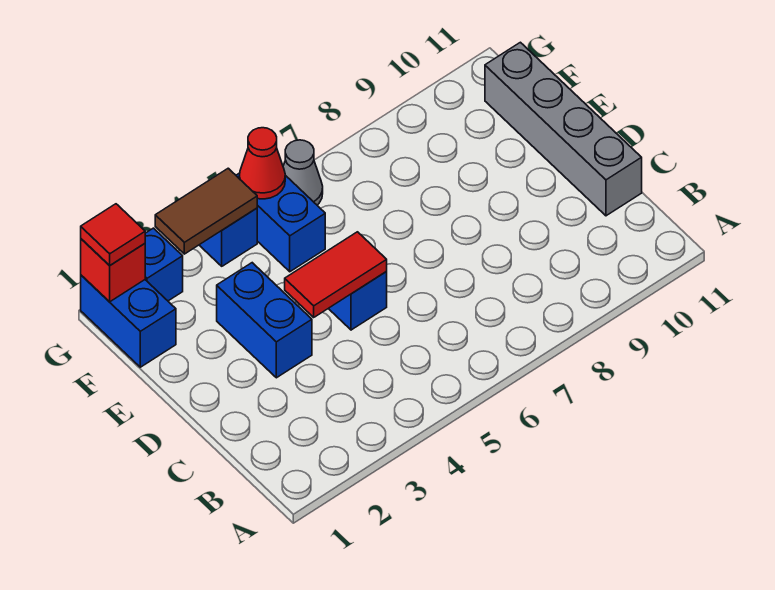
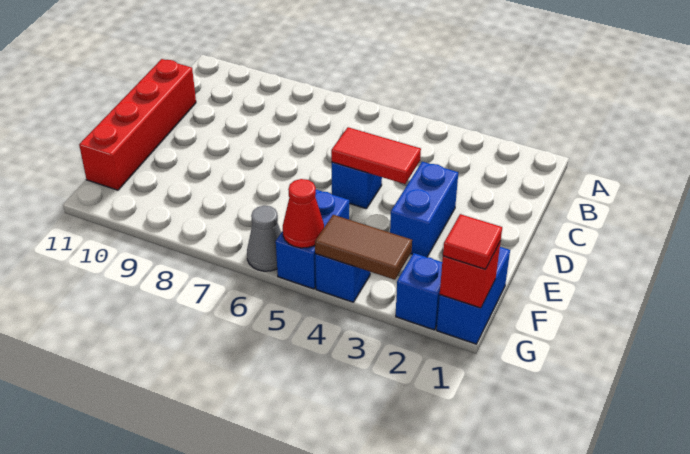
grey brick C11:F11 level 1 -> red brick C11:F11 level 1

